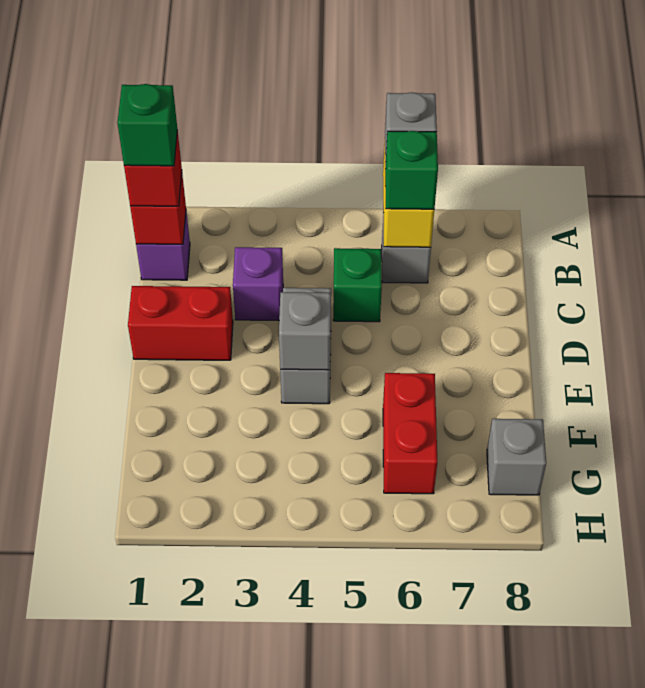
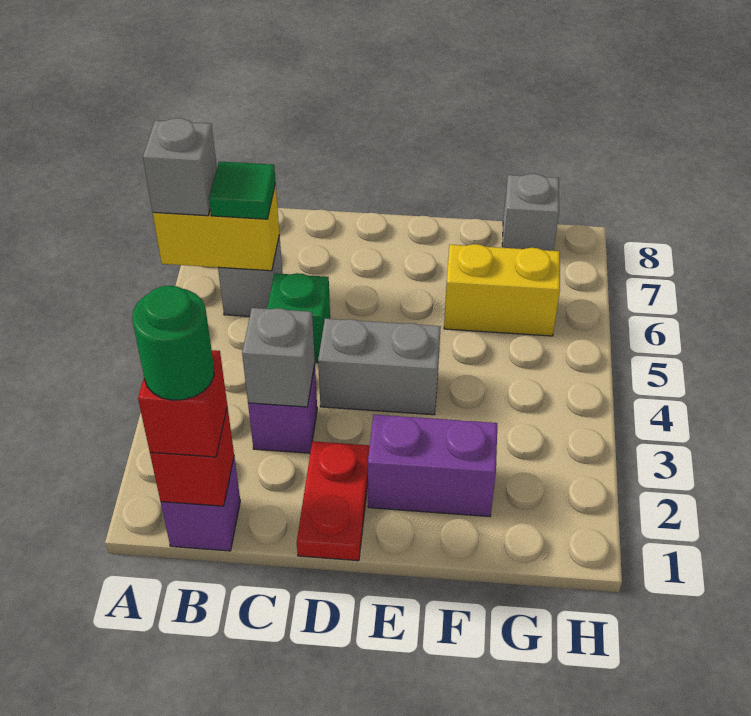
green brick B1 level 4 -> green round brick B1 level 4
green brick B6 level 3 -> green tile B6 level 3
red brick D1:D2 level 1 -> red plate D1:D2 level 1
none -> purple brick E2:F2 level 1
grey brick E4 level 2 -> grey brick C3 level 2
red brick F6:G6 level 1 -> yellow brick F6:G6 level 1

